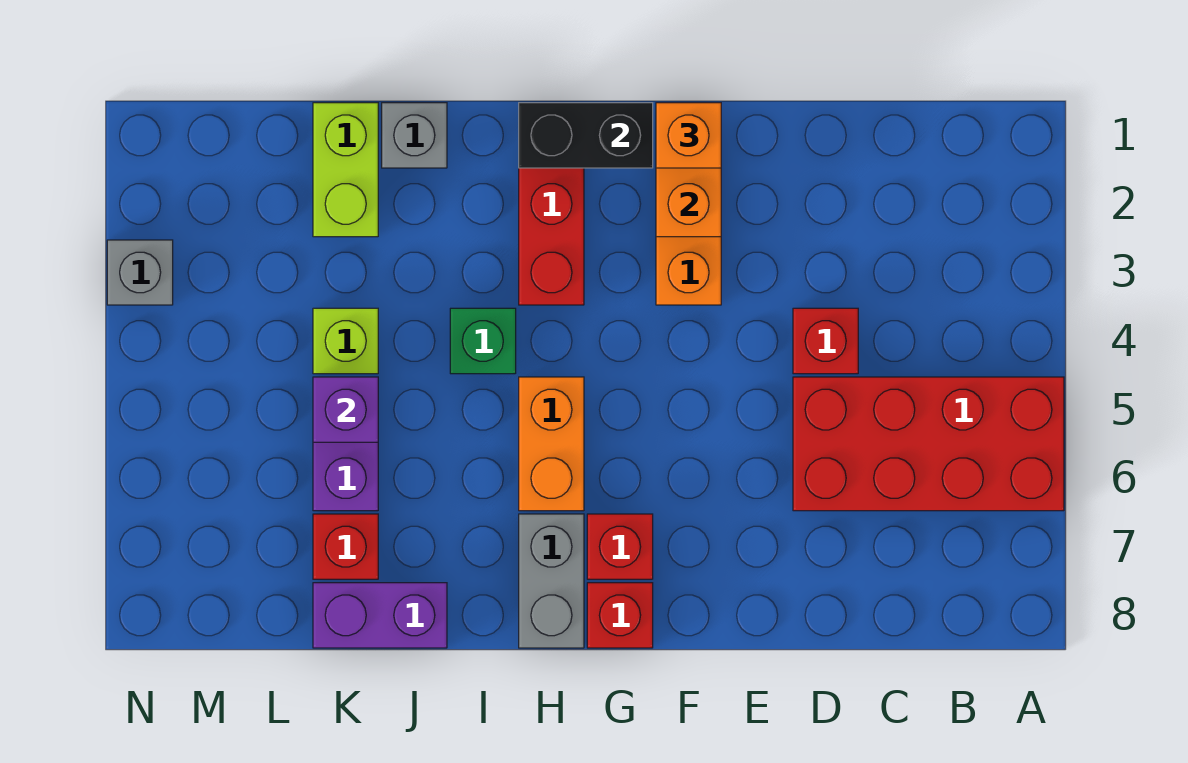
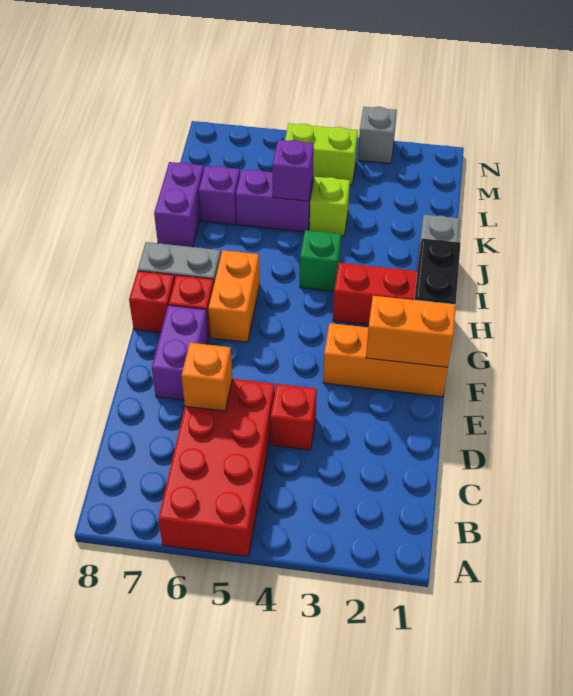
none -> purple brick E7:F7 level 1
orange brick F1 level 3 -> orange brick D6 level 2
orange brick H5:H6 level 1 -> orange brick G6:H6 level 1
lime brick K1:K2 level 1 -> lime brick M4:M5 level 1
red brick K7 level 1 -> purple brick K7 level 1

